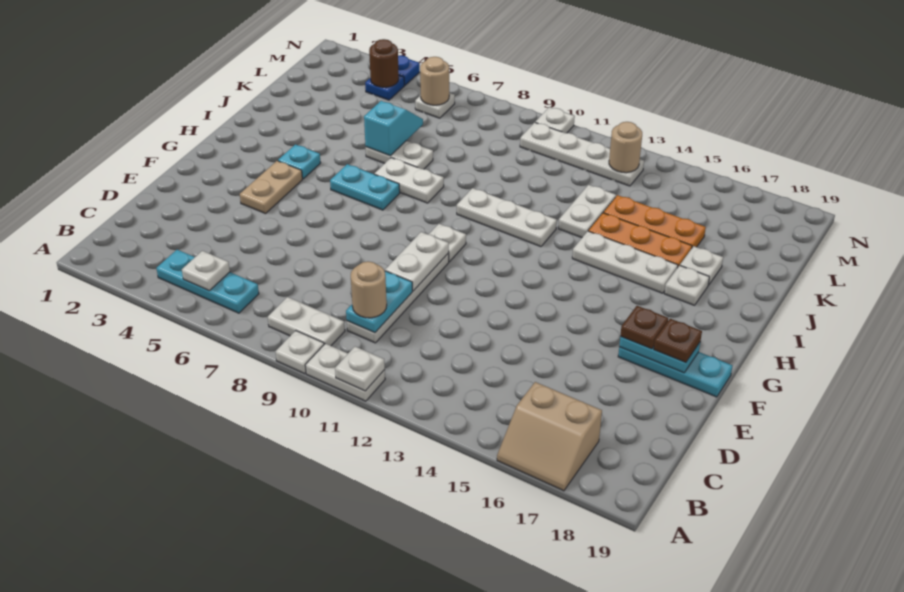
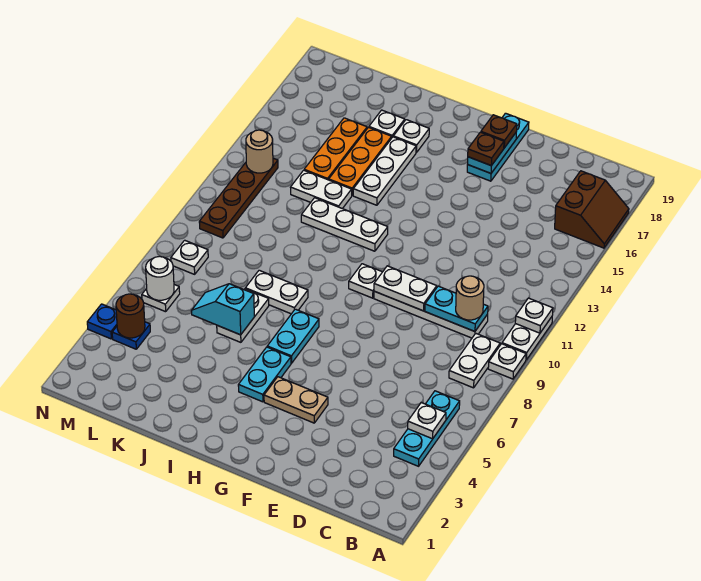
tan slope A16:B17 level 1 top B -> brown slope A16:B17 level 1 top B
cyan plate H4 level 1 -> cyan plate H4:H5 level 1
white plate I7:I8 level 1 -> white plate I8:J8 level 1
white plate I10:I12 level 1 -> white plate H12:J12 level 1
tan round brick M6 level 2 -> white round brick M6 level 2
white plate M10:M13 level 1 -> brown plate M10:M13 level 1
white plate N10 level 1 -> white plate M8 level 1

